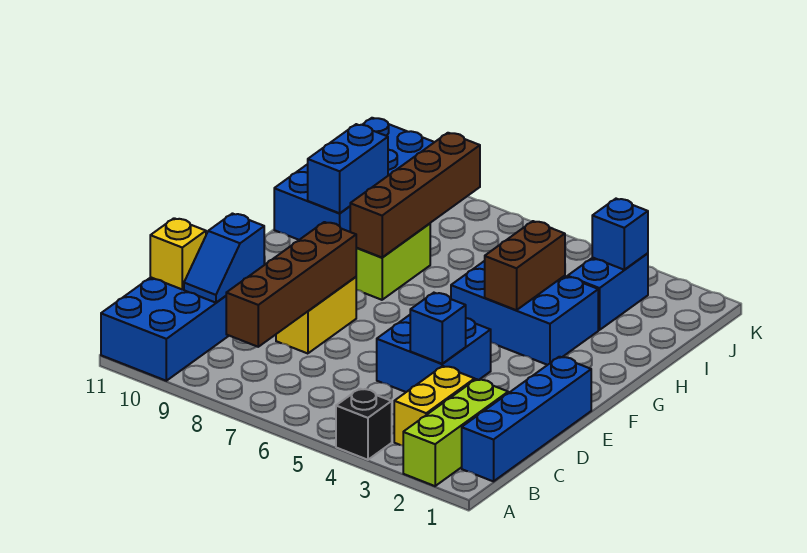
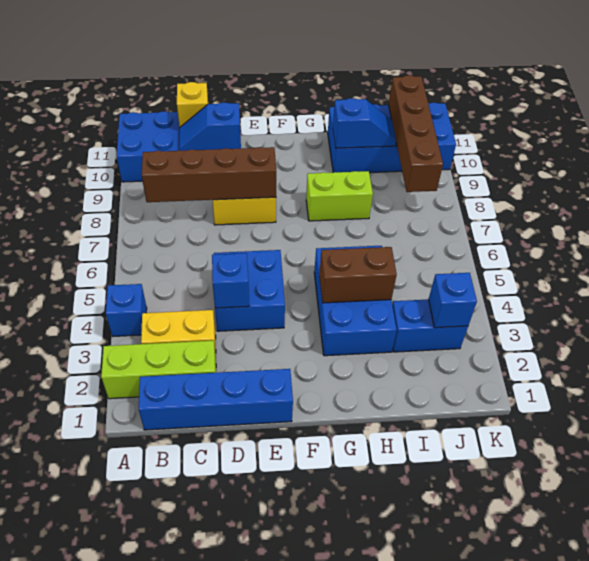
black brick A4 level 1 -> blue brick A4 level 1
brown brick G8:J8 level 2 -> brown brick J8:J11 level 2
blue brick H10:I10 level 2 -> blue slope H10:I10 level 2 top H

